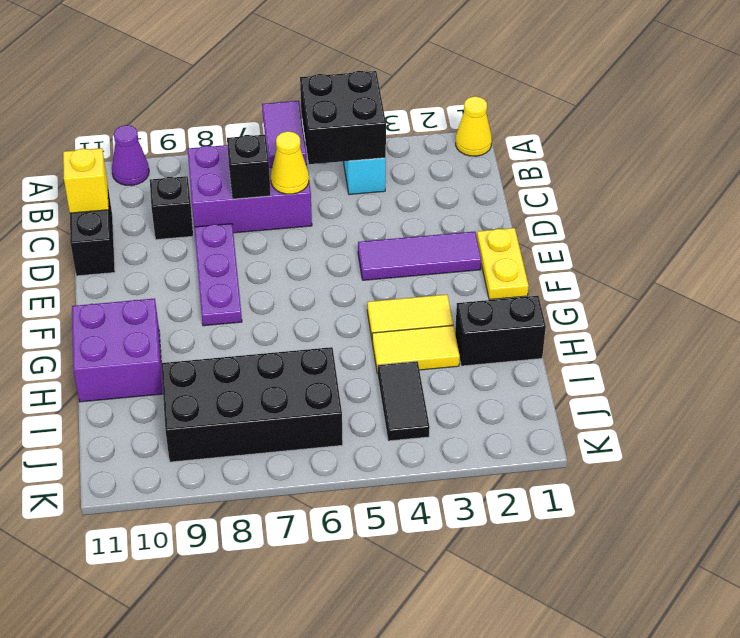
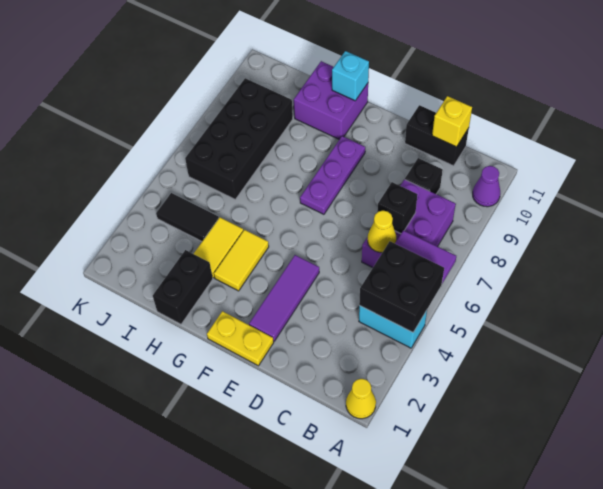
purple plate D8:F8 level 1 -> purple plate F7:F9 level 1
none -> cyan brick G11 level 2

